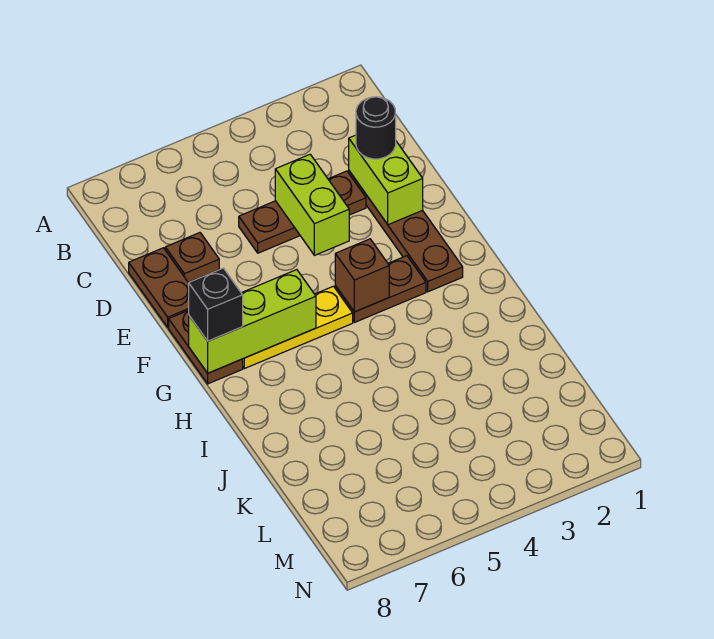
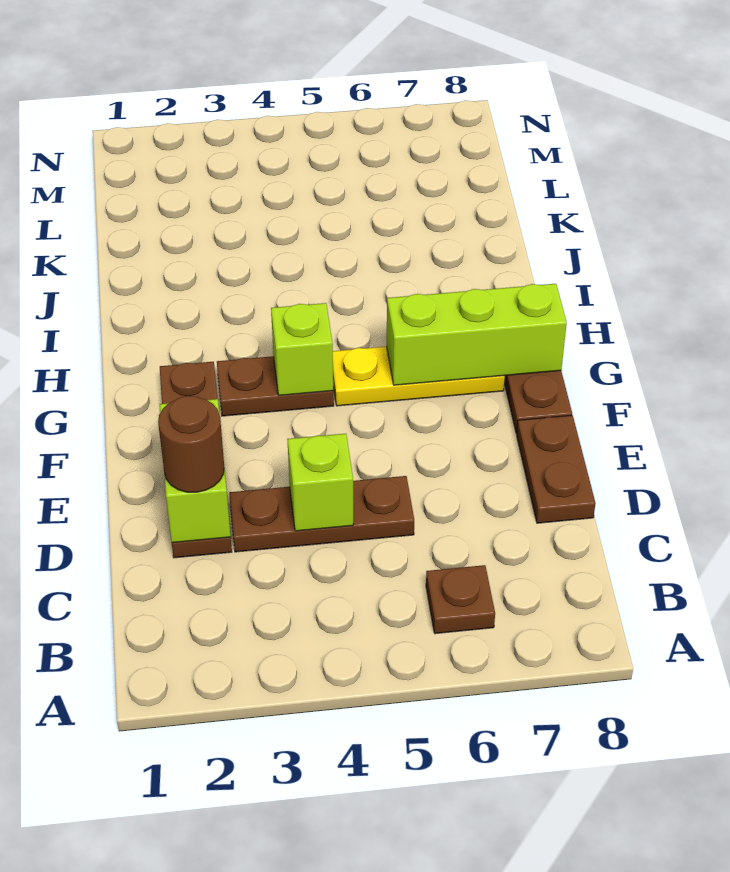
black round brick D2 level 3 -> brown round brick D2 level 3
lime brick D4:E4 level 2 -> lime brick D4 level 2
brown plate D7 level 1 -> brown plate B6 level 1
brown brick G4 level 2 -> lime brick G4 level 2
black brick G8 level 3 -> none

